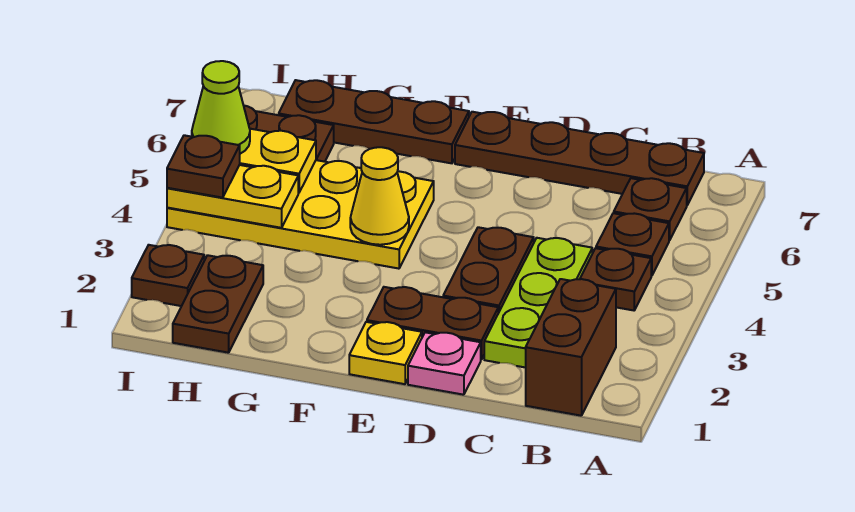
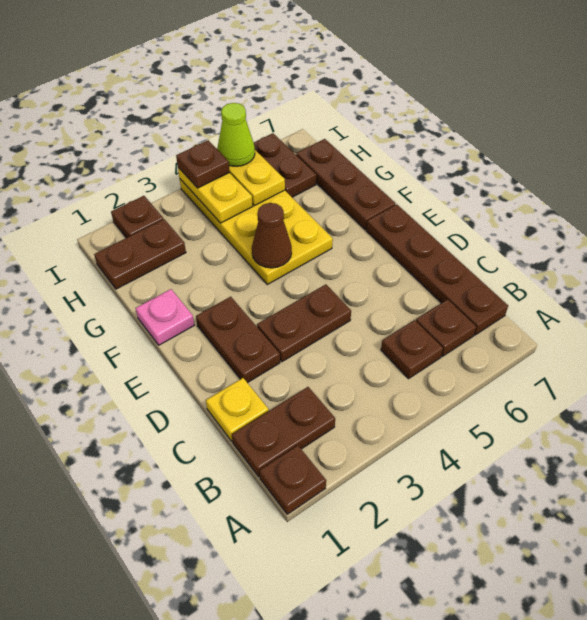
brown brick B1:B2 level 1 -> brown plate B1:B2 level 1
brown plate B4 level 1 -> brown plate A1 level 1
lime plate C2:C4 level 1 -> none
pink plate D1 level 1 -> pink plate F1 level 1
yellow plate E1 level 1 -> yellow plate C1 level 1
yellow cone F4 level 2 -> brown cone F4 level 2

